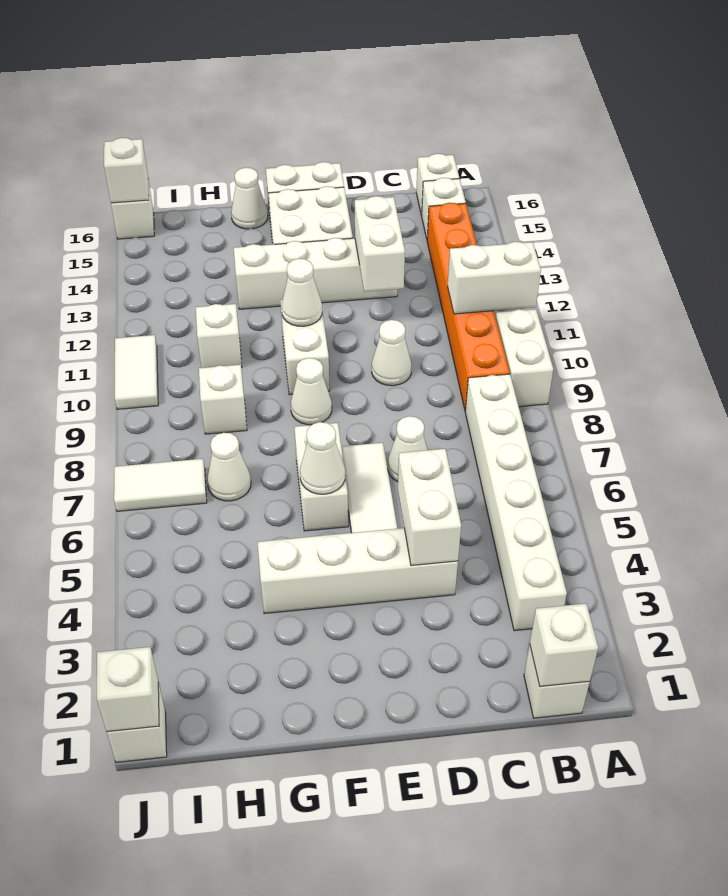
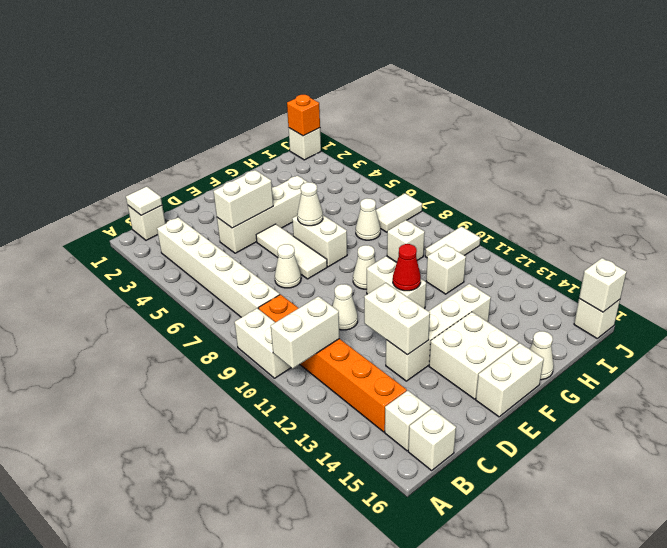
white brick B1 level 2 -> white tile B1 level 2
white brick D4:D5 level 2 -> white brick D4:E4 level 2
white cone F11 level 2 -> red cone F11 level 2
white brick J1 level 2 -> orange brick J1 level 2
white tile J10:J11 level 1 -> white tile I10:J10 level 1

